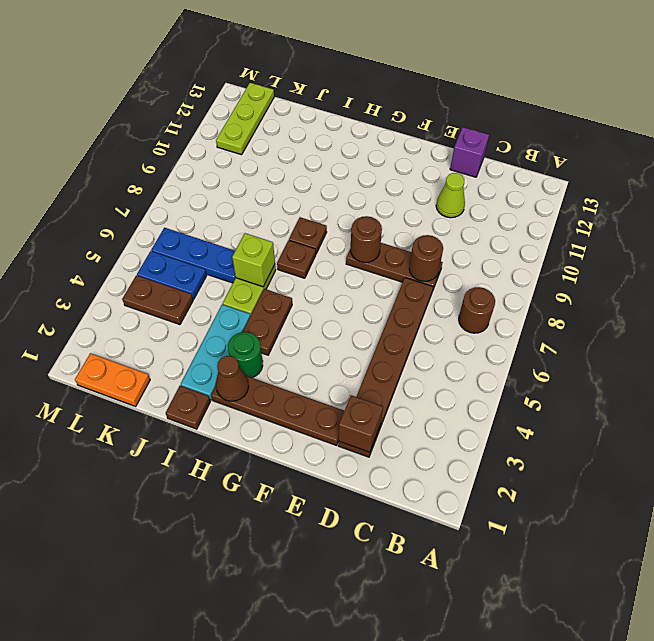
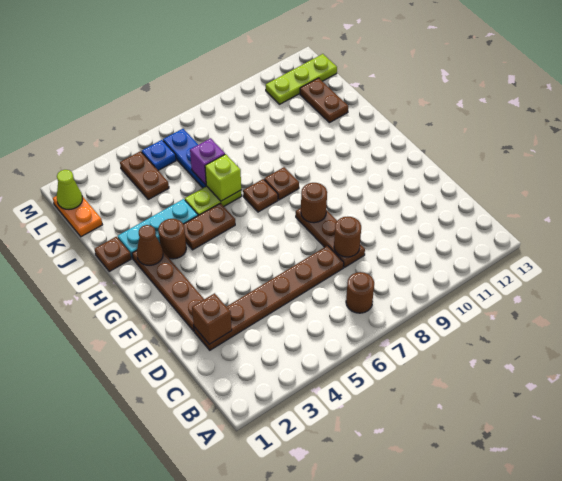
lime cone D11 level 1 -> lime cone L1 level 2
purple brick D13 level 1 -> purple brick J6 level 2
green round brick H3 level 1 -> brown round brick H3 level 1
none -> brown plate J12:K12 level 1
blue plate K5:L5 level 1 -> blue plate L5 level 1

